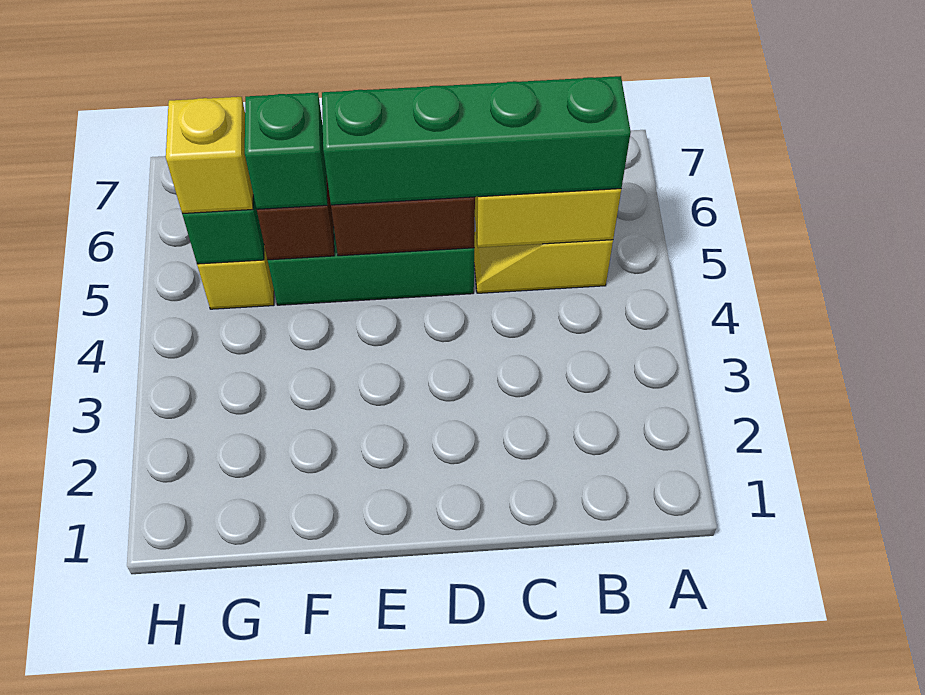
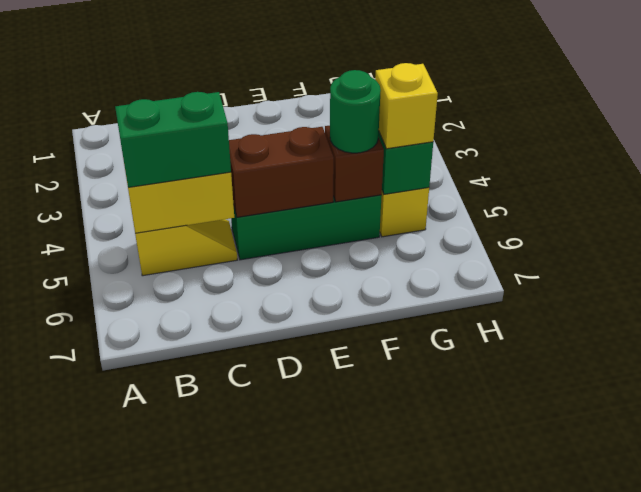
green brick B5:E5 level 3 -> green brick B5:C5 level 3
green brick F5 level 3 -> green round brick F5 level 3

